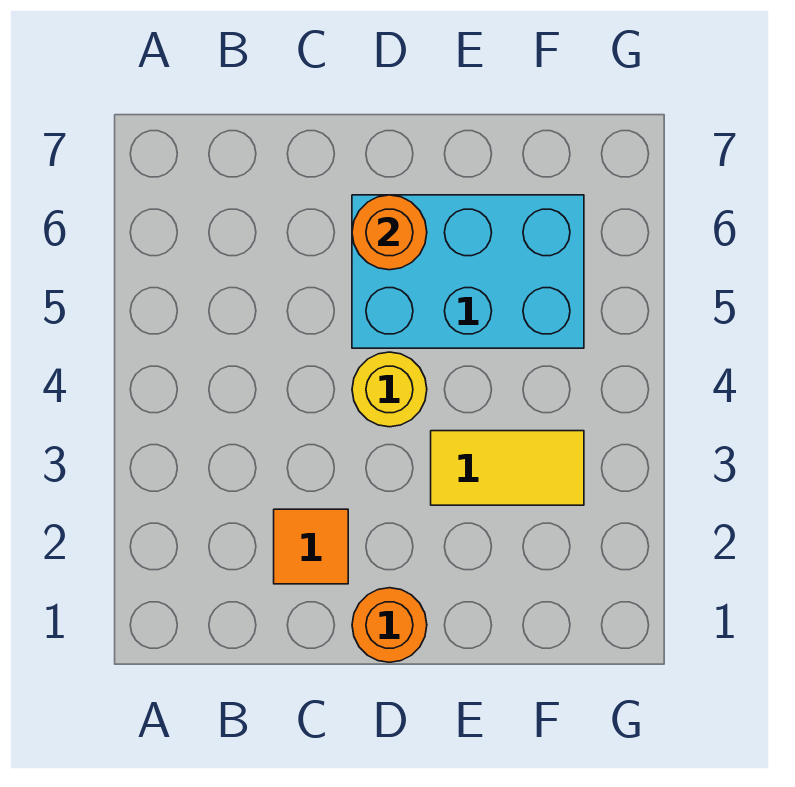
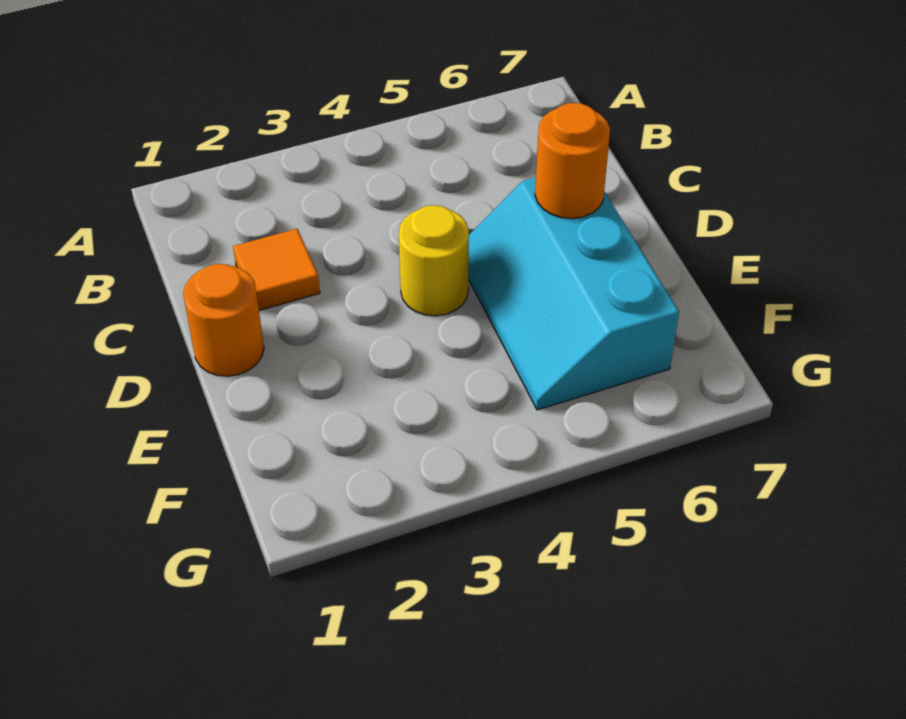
cyan brick D5:F6 level 1 -> cyan slope D5:F6 level 1 top 6
yellow tile E3:F3 level 1 -> none

